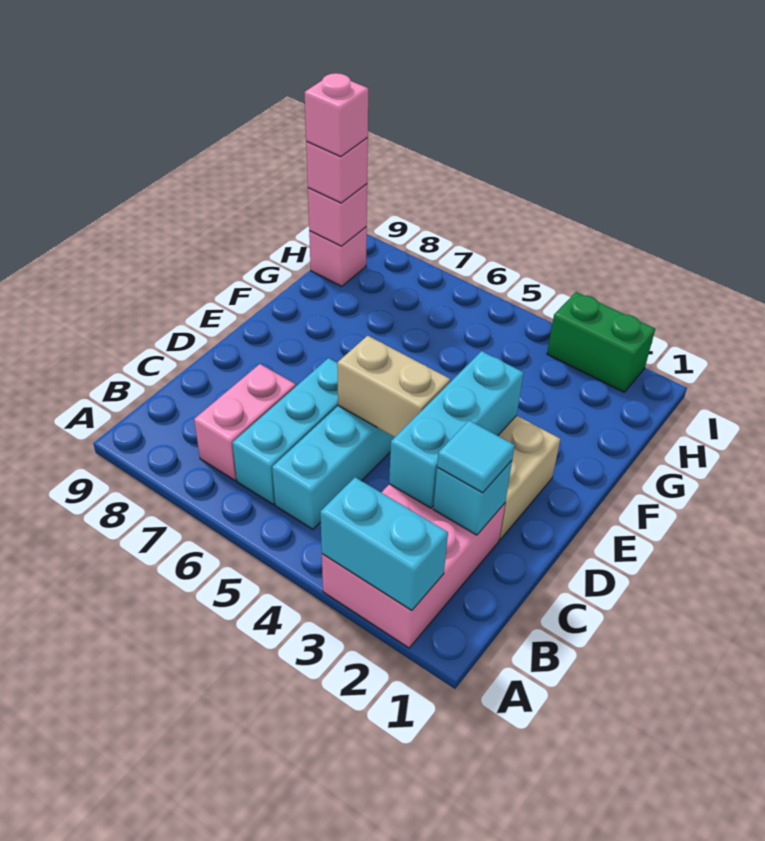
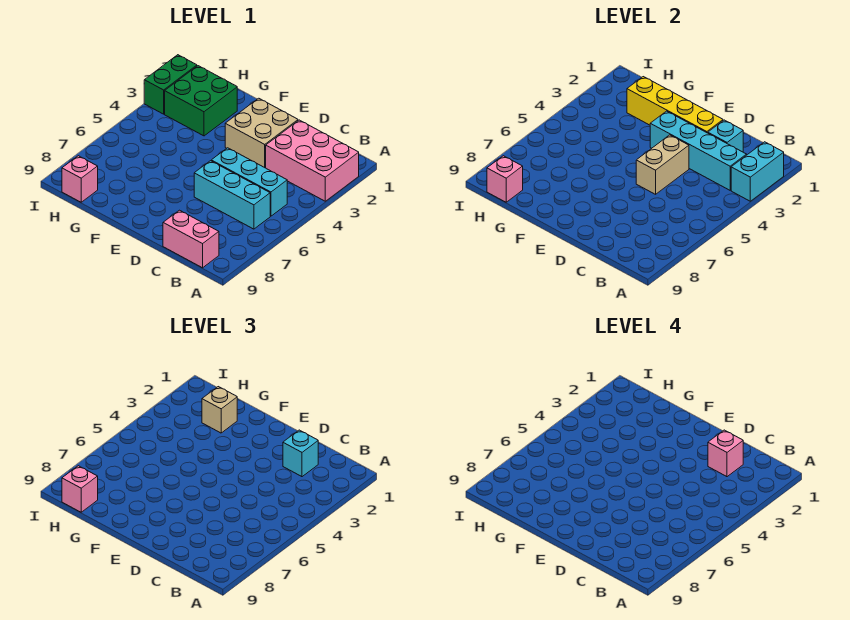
pink brick B7:C7 level 1 -> pink brick B9:C9 level 1
cyan tile C2 level 3 -> cyan brick C2 level 3
cyan brick C3:E3 level 2 -> cyan brick B3:E3 level 2
none -> yellow brick D2:G2 level 2
none -> green brick G2:H3 level 1
none -> tan brick G2 level 3
pink brick H9 level 4 -> pink brick C2 level 4

